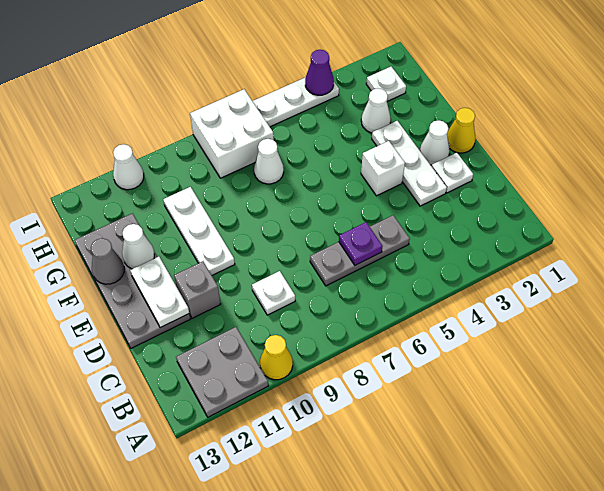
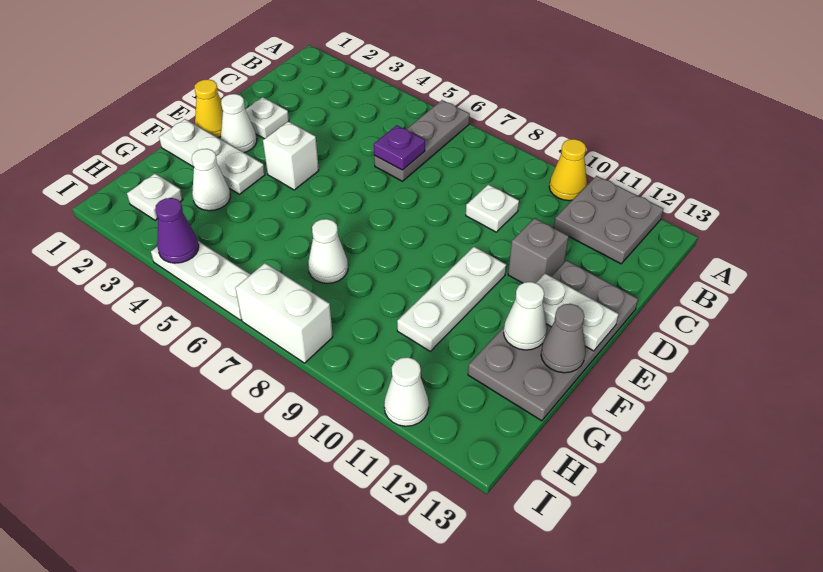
grey plate C5:C7 level 1 -> grey plate A6:C6 level 1
white plate D3:F3 level 1 -> white plate F1:F3 level 1
white plate D12:E12 level 2 -> white plate E12:E13 level 2
white brick H7:I8 level 1 -> white brick I7:I8 level 1

